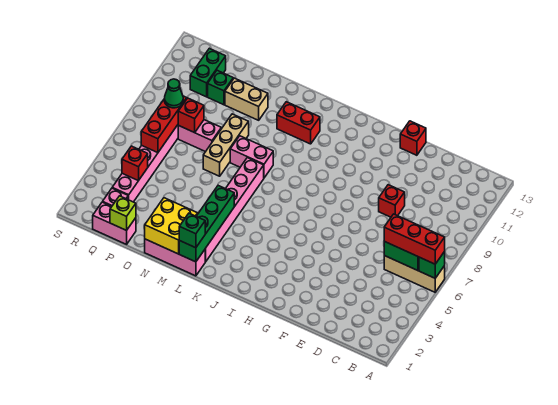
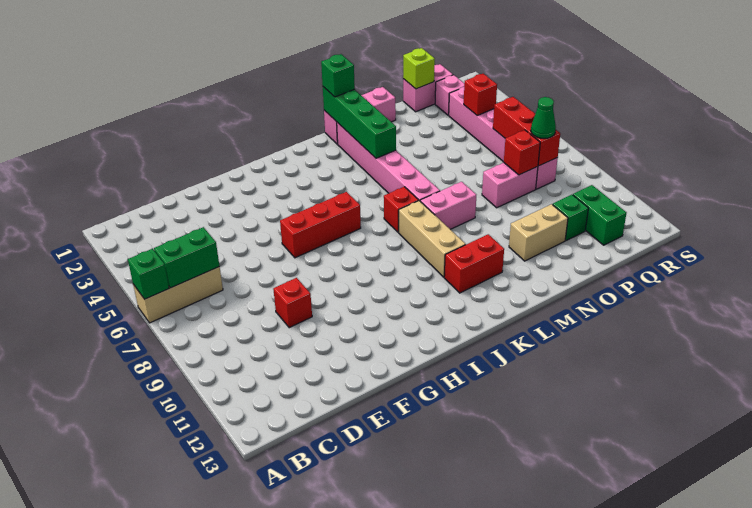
red brick A6:C6 level 3 -> red brick G6:I6 level 1
red brick F13 level 1 -> red brick K7 level 1
yellow brick M1:N2 level 2 -> none
tan brick N7:N9 level 1 -> tan brick K8:K10 level 1

